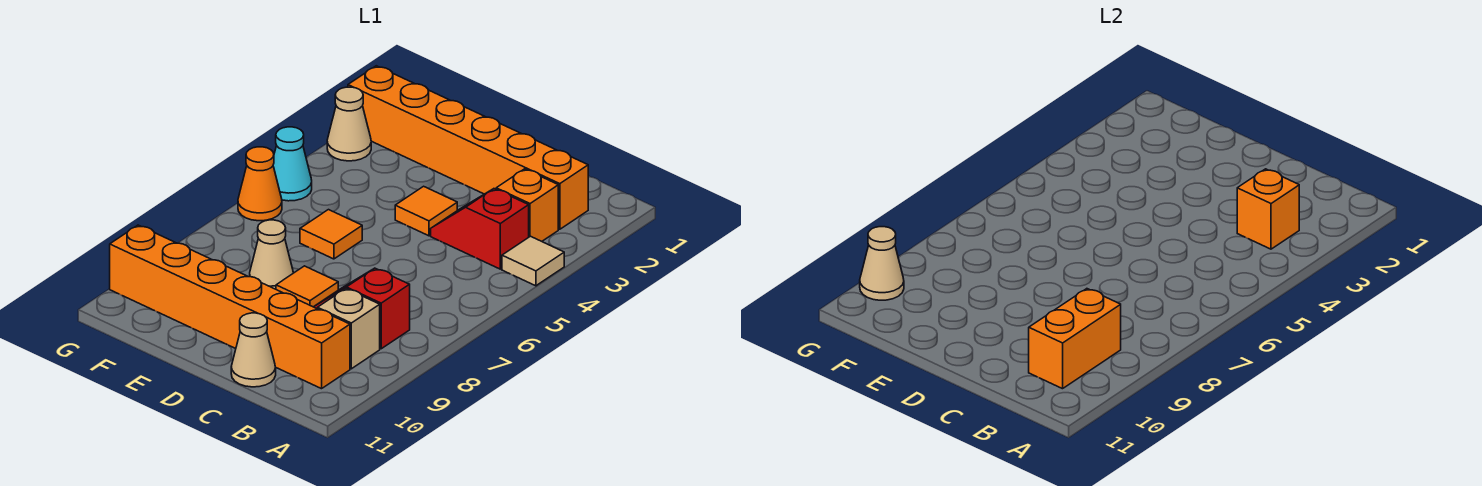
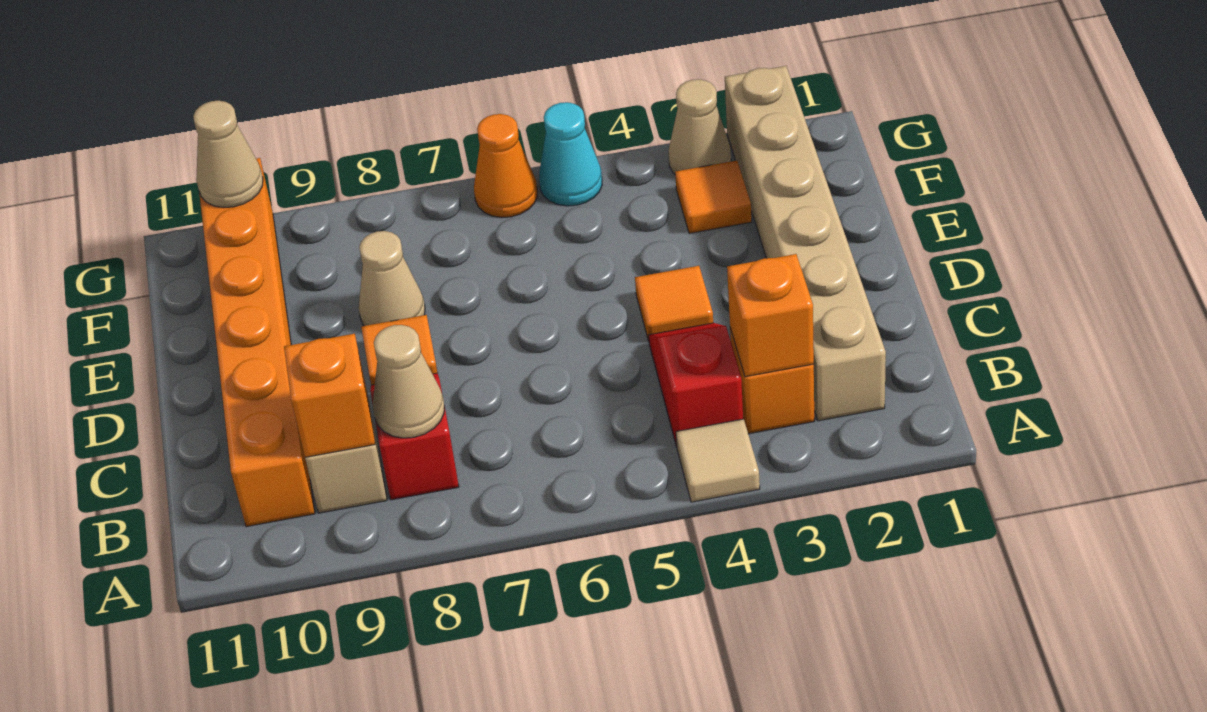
orange brick B2:G2 level 1 -> tan brick B2:G2 level 1
orange brick B9:B10 level 2 -> orange brick B9 level 2
tan cone C11 level 1 -> tan cone B8 level 2
orange tile E6 level 1 -> orange tile F3 level 1

